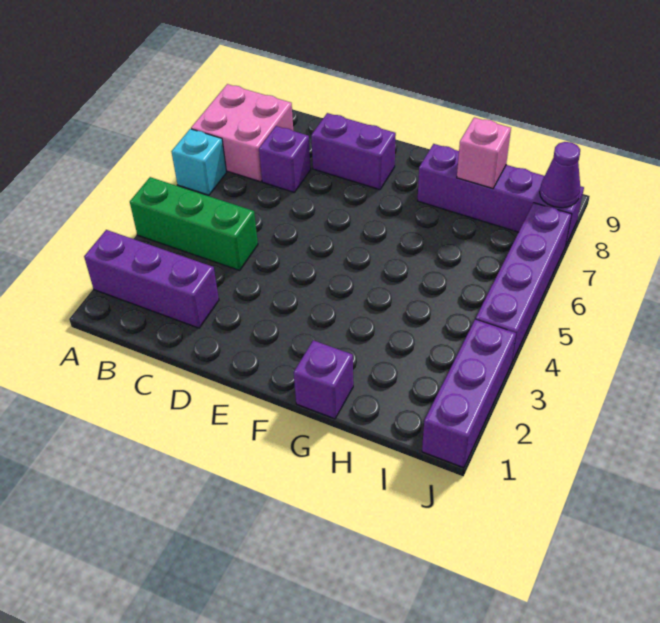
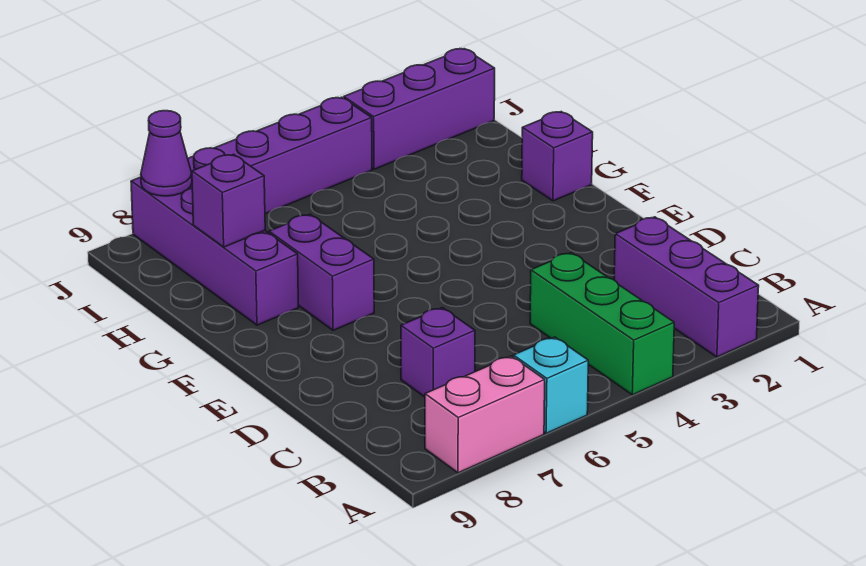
pink brick A7:B8 level 1 -> pink brick A7:A8 level 1
purple brick D8:E8 level 1 -> purple brick F7:G7 level 1
pink brick H8 level 2 -> purple brick H8 level 2

